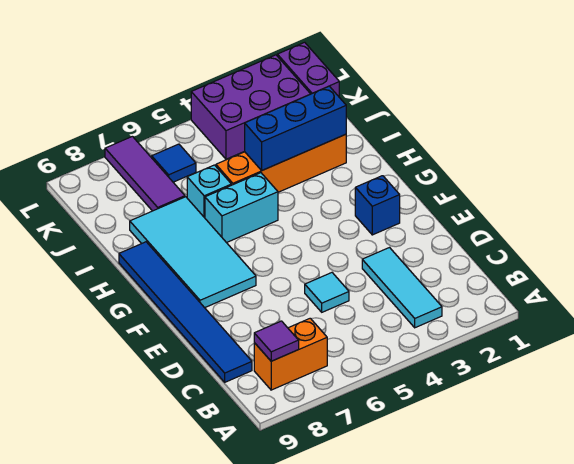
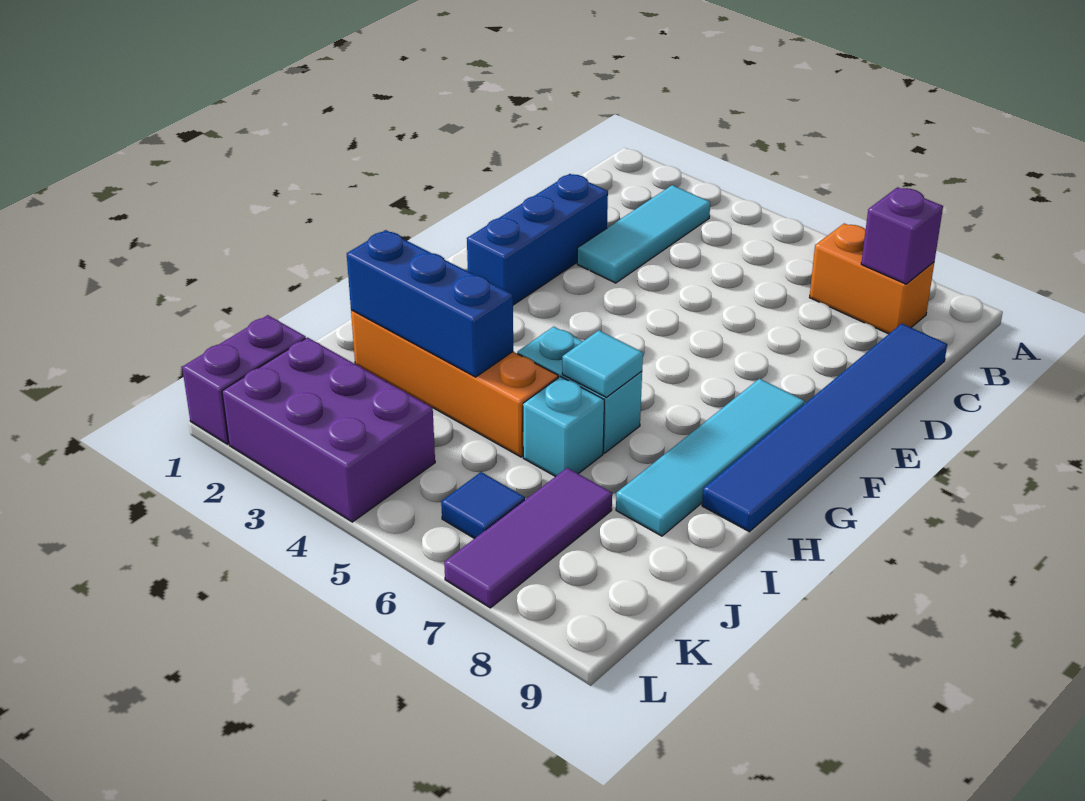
purple tile B8 level 2 -> purple brick B8 level 2
cyan tile D5 level 1 -> cyan tile H6 level 2
blue brick F2 level 1 -> blue brick D2:F2 level 1
cyan tile F7:I8 level 1 -> cyan tile F8:I8 level 1

